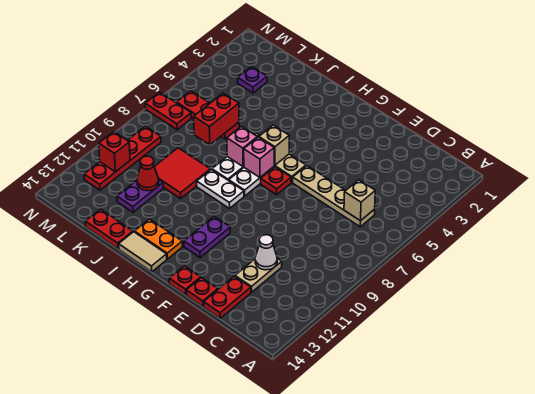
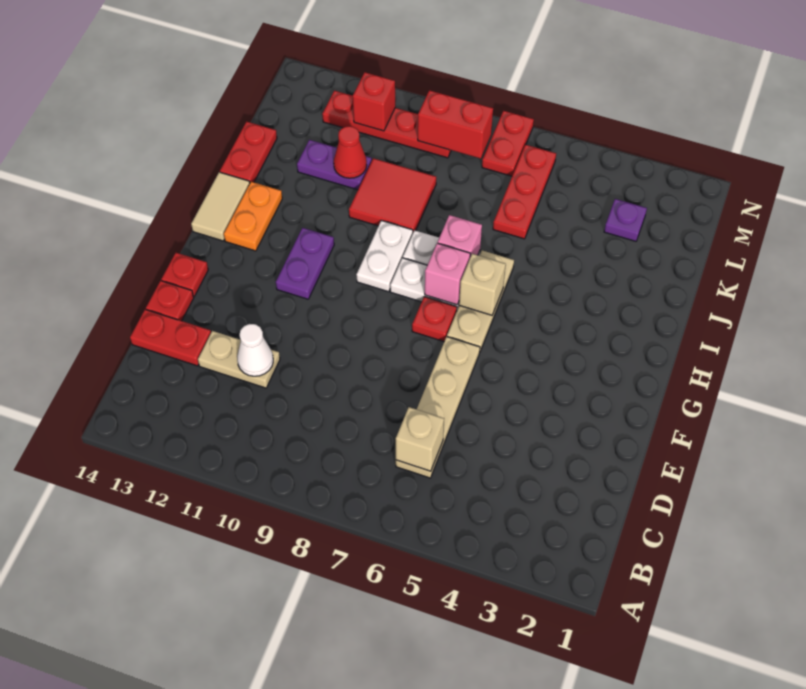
purple plate G11:G12 level 1 -> purple plate G11:H11 level 1
red brick K6:K7 level 2 -> red brick M8:M9 level 2

